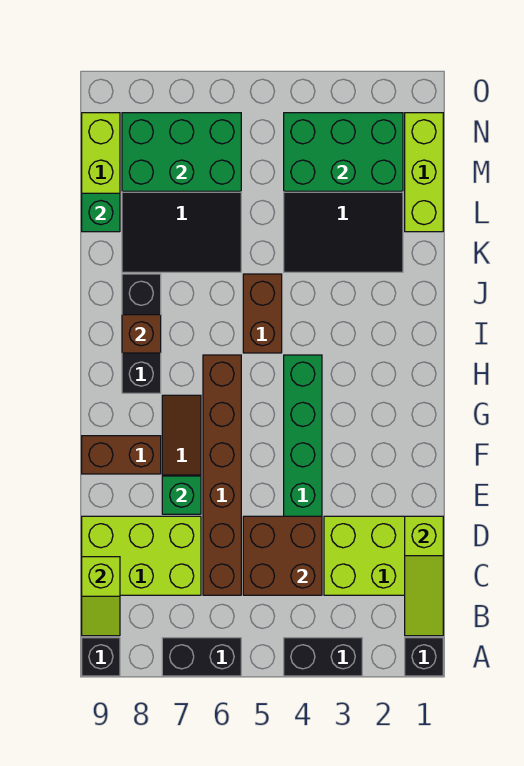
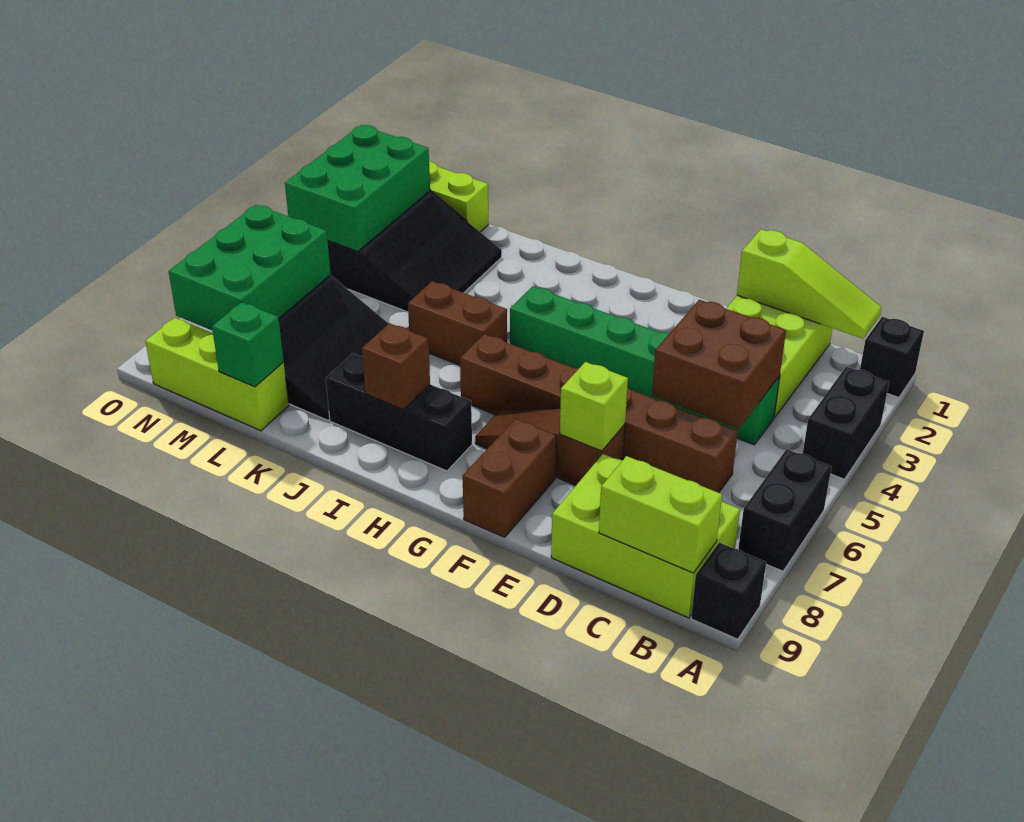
lime slope B9:C9 level 2 top C -> lime brick B9:C9 level 2
lime brick C7:D9 level 1 -> lime brick B8:D9 level 1
green brick E7 level 2 -> lime brick E7 level 2

